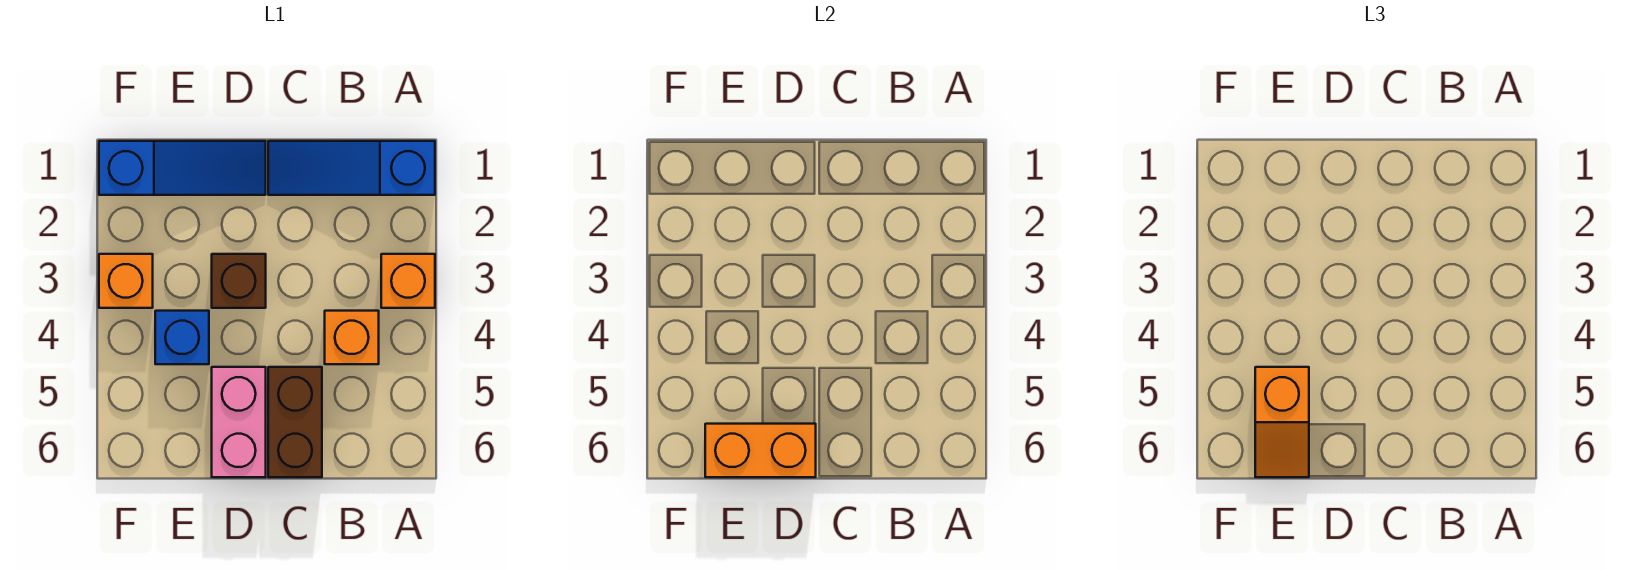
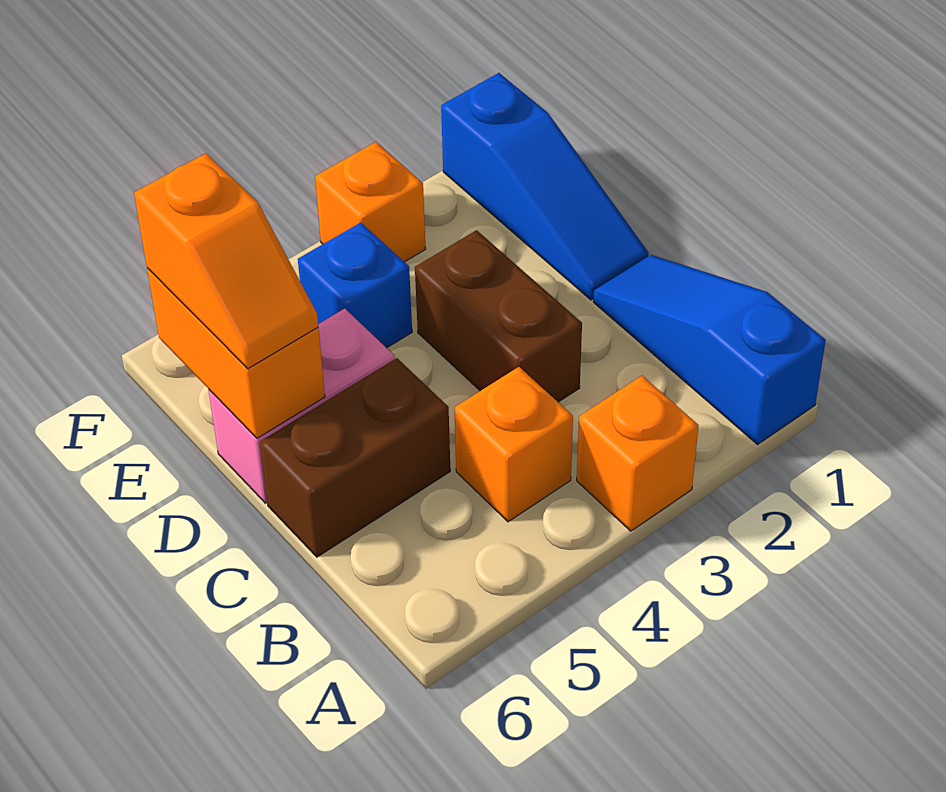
brown brick D3 level 1 -> brown brick C3:D3 level 1
orange slope E5:E6 level 3 top 5 -> orange slope D6:E6 level 3 top E

